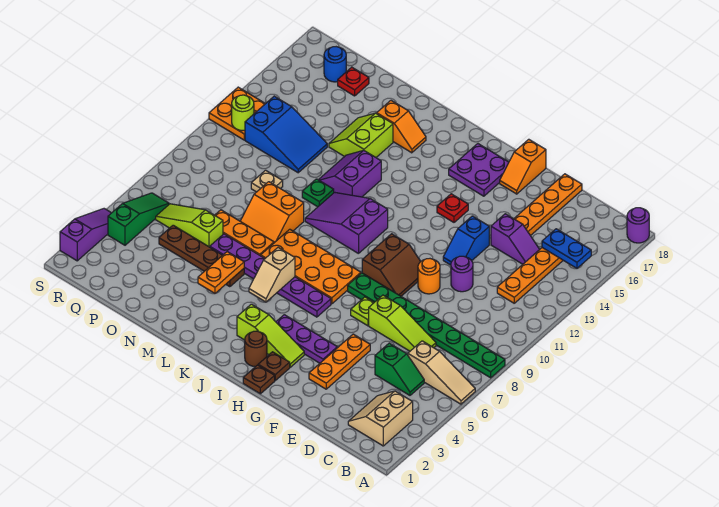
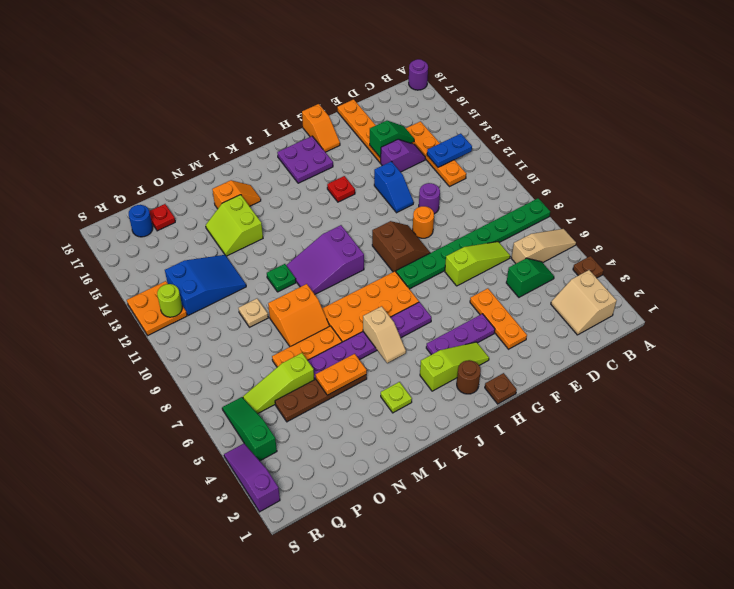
blue plate B15:C15 level 2 -> blue plate B13:C13 level 2
none -> green slope D15:E15 level 2 top E
lime plate G7 level 1 -> lime plate L3 level 1
brown plate H2 level 1 -> brown plate A4 level 1
purple slope L12:M13 level 1 top L -> none
orange plate M4:M5 level 2 -> orange plate M5:N5 level 2

